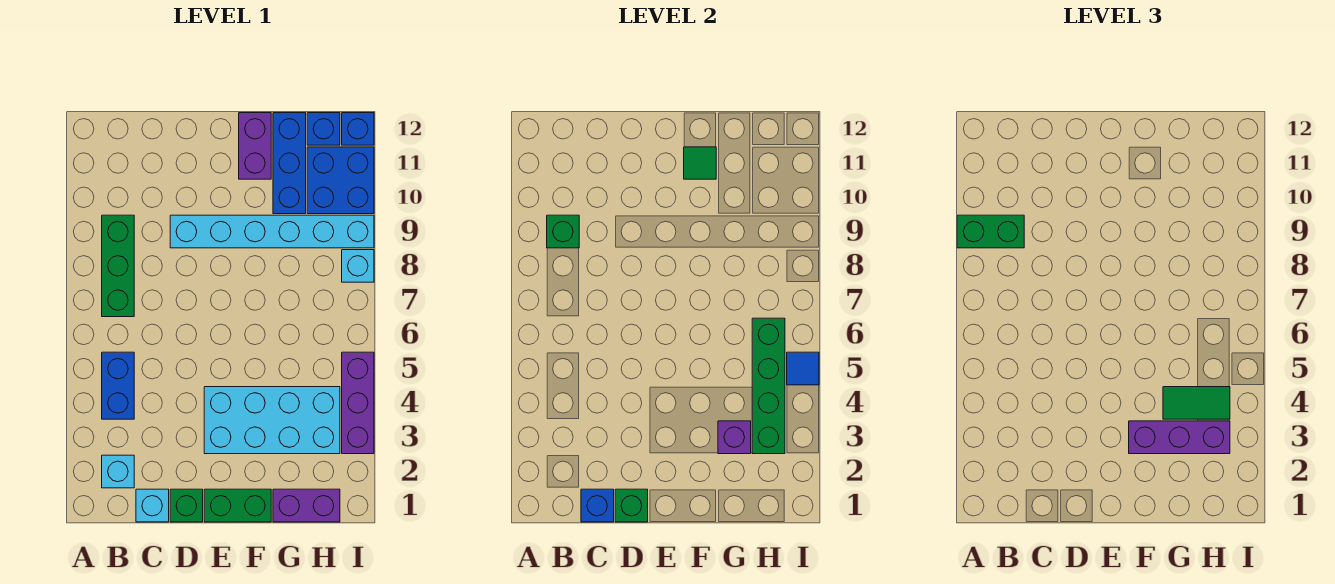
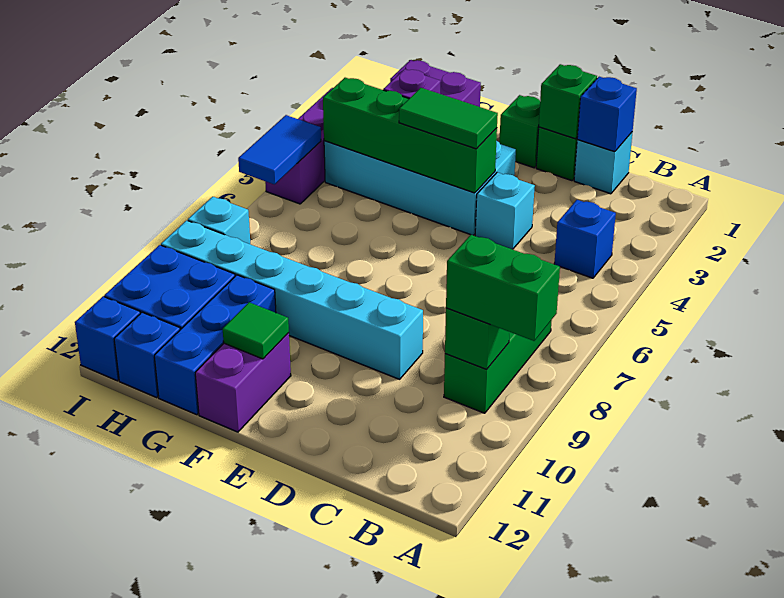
cyan brick B2 level 1 -> cyan brick D4 level 1
blue brick B4:B5 level 1 -> blue brick B4 level 1
green brick E1:F1 level 1 -> green brick E1 level 1
purple brick F3:H3 level 3 -> none
green tile G4:H4 level 3 -> green tile E4:F4 level 3
green brick H3:H6 level 2 -> green brick E4:H4 level 2
blue tile I5 level 2 -> blue tile I5:I6 level 2

